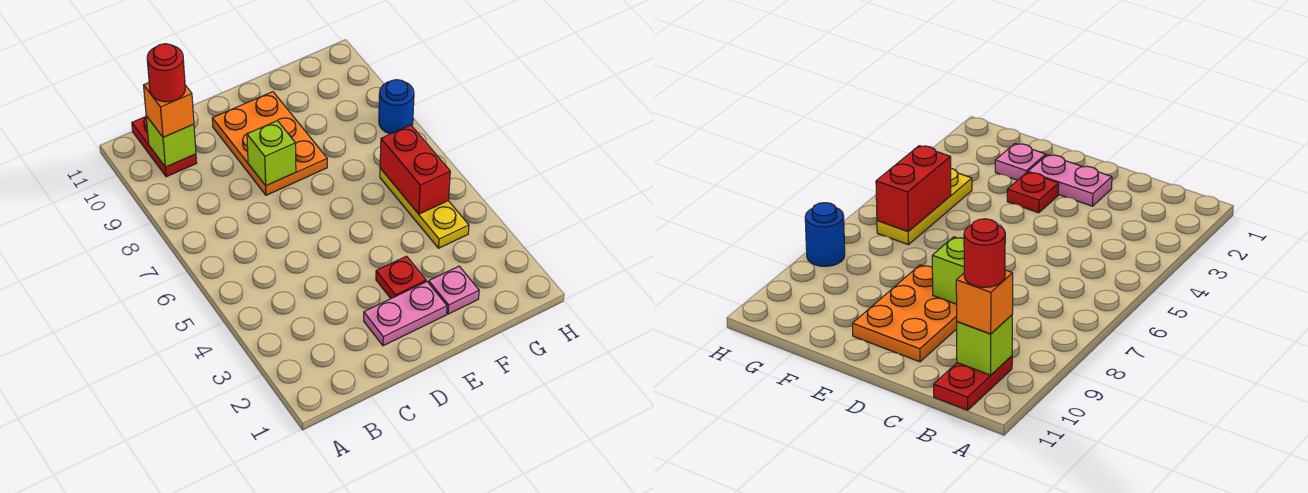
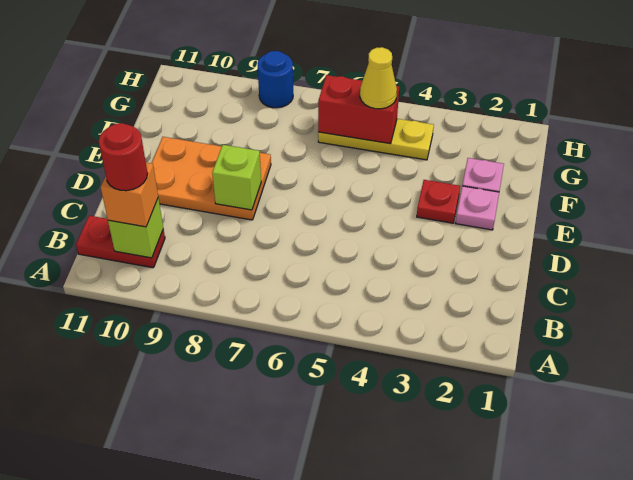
pink plate D2:E2 level 1 -> pink plate E2 level 1
none -> yellow cone G5 level 3

